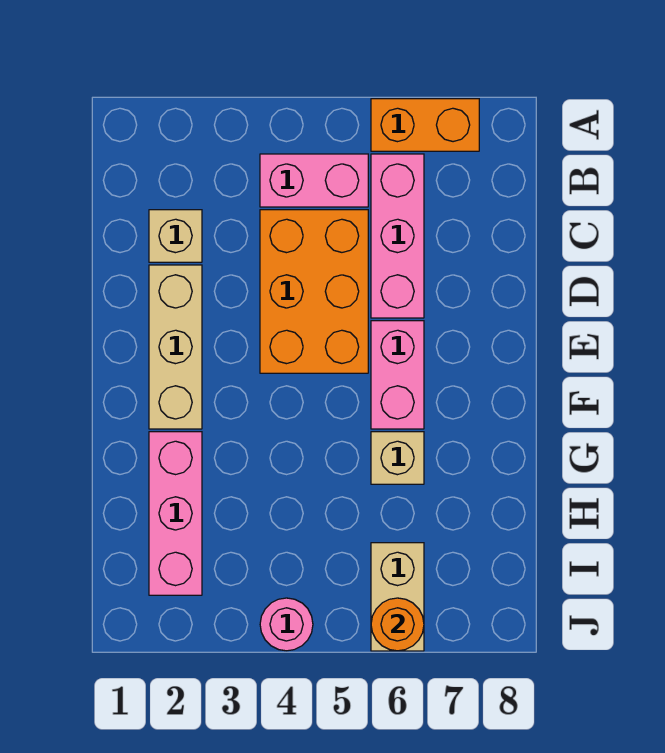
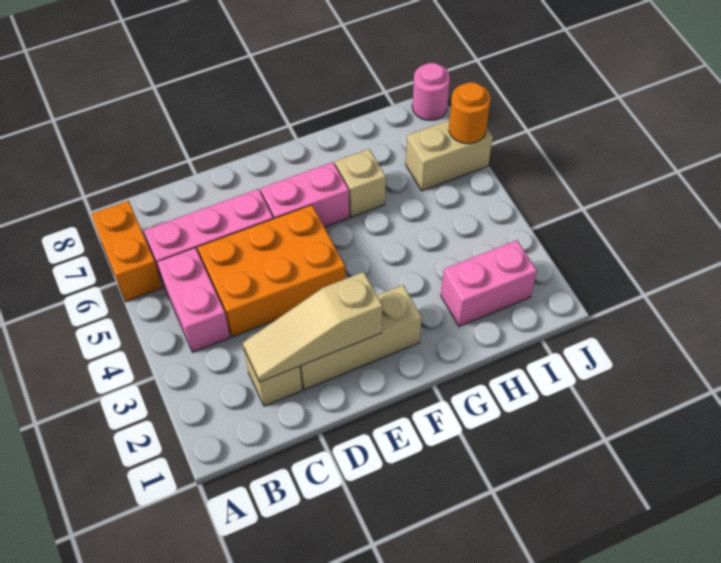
none -> tan slope C2:E2 level 2 top E
pink brick G2:I2 level 1 -> pink brick H2:I2 level 1
pink round brick J4 level 1 -> pink round brick J8 level 1

